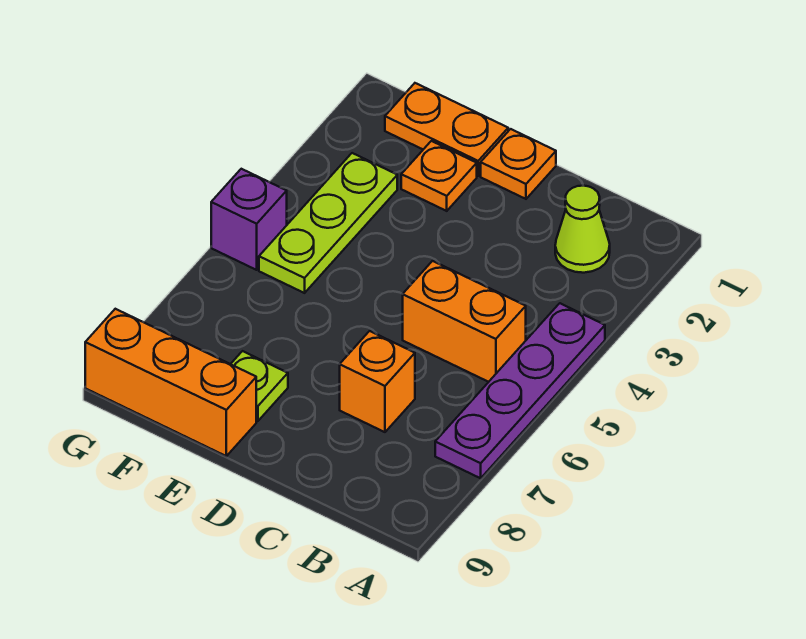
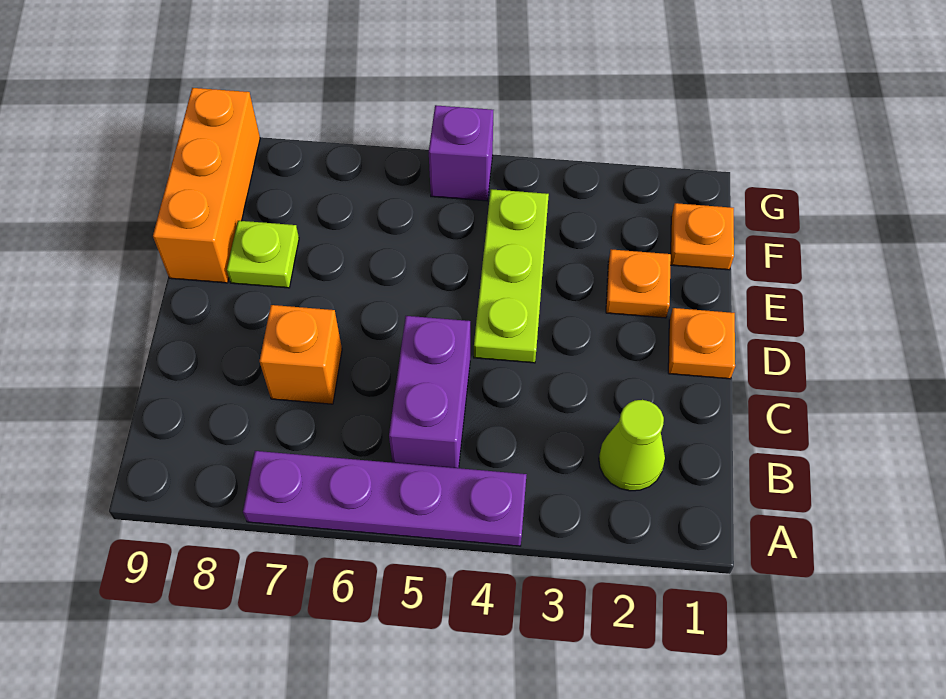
orange brick B5:C5 level 1 -> purple brick B5:C5 level 1
orange plate E1:F1 level 1 -> orange plate F1 level 1
lime plate F3:F5 level 1 -> lime plate D4:F4 level 1

